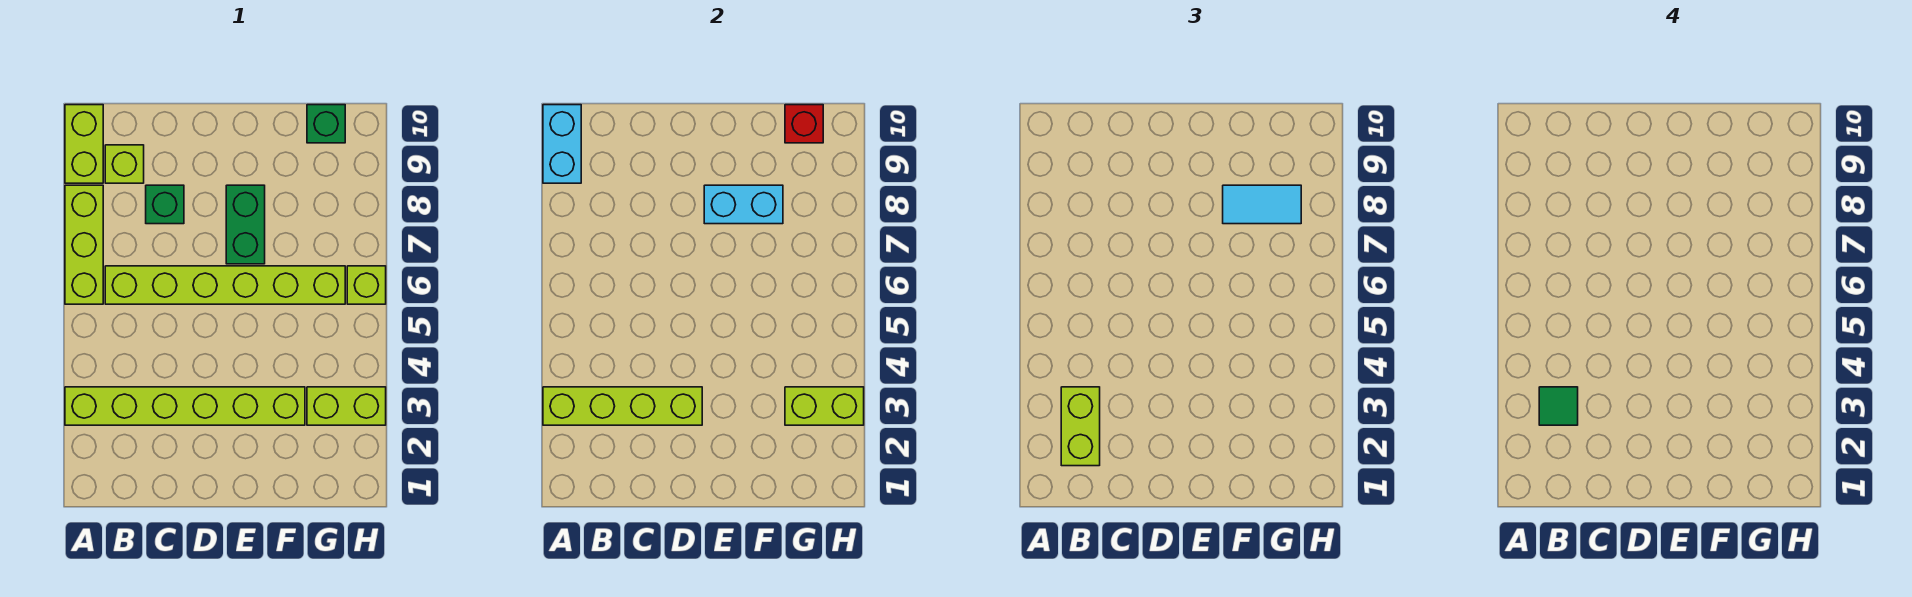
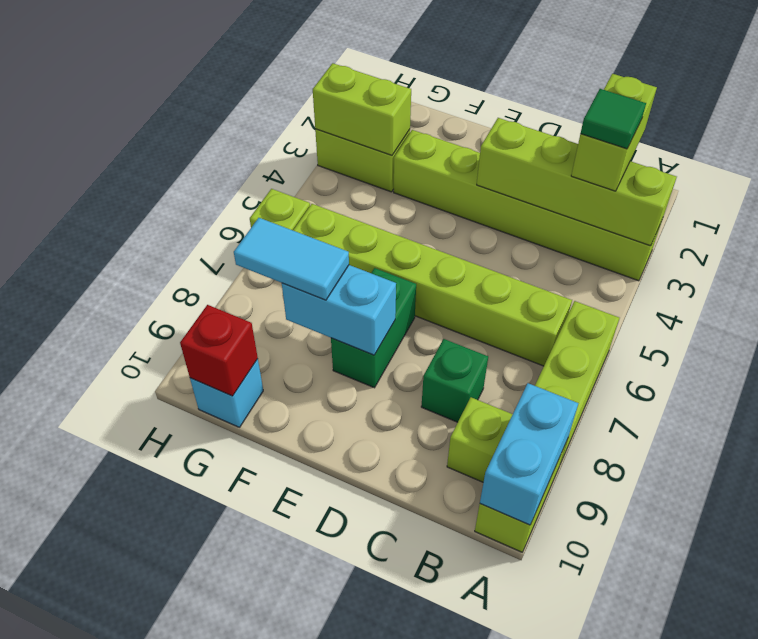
green brick G10 level 1 -> cyan brick G10 level 1

